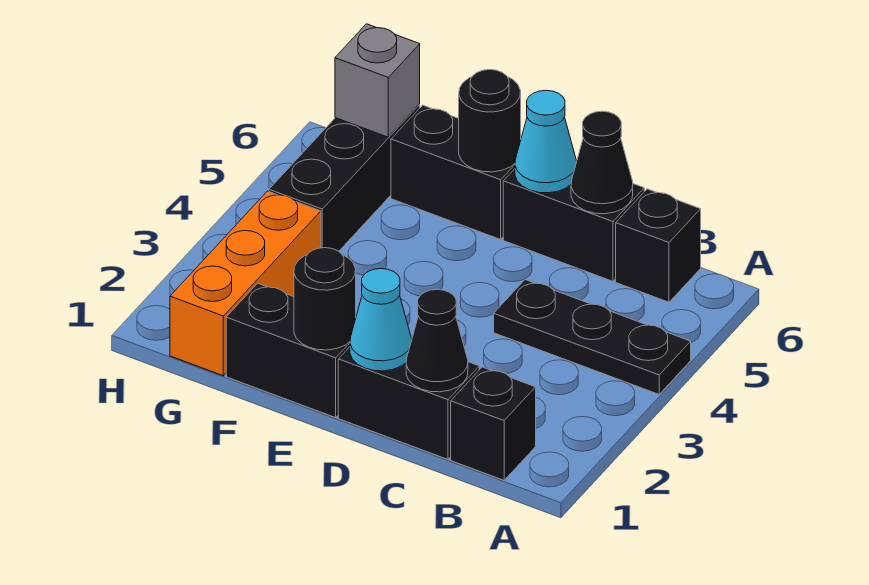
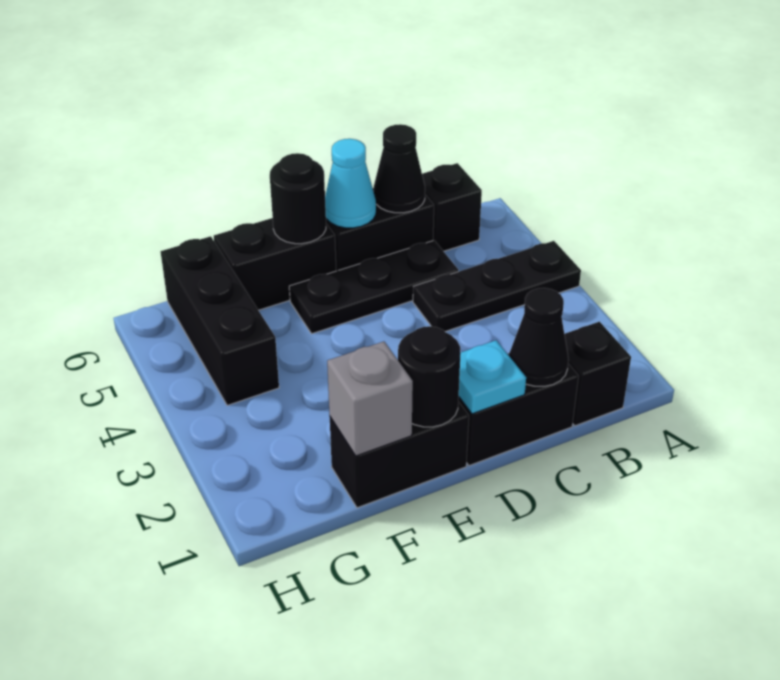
none -> black plate C5:E5 level 1
cyan cone D1 level 2 -> cyan plate D1 level 2
orange brick G1:G3 level 1 -> none
grey brick G6 level 2 -> grey brick F1 level 2

